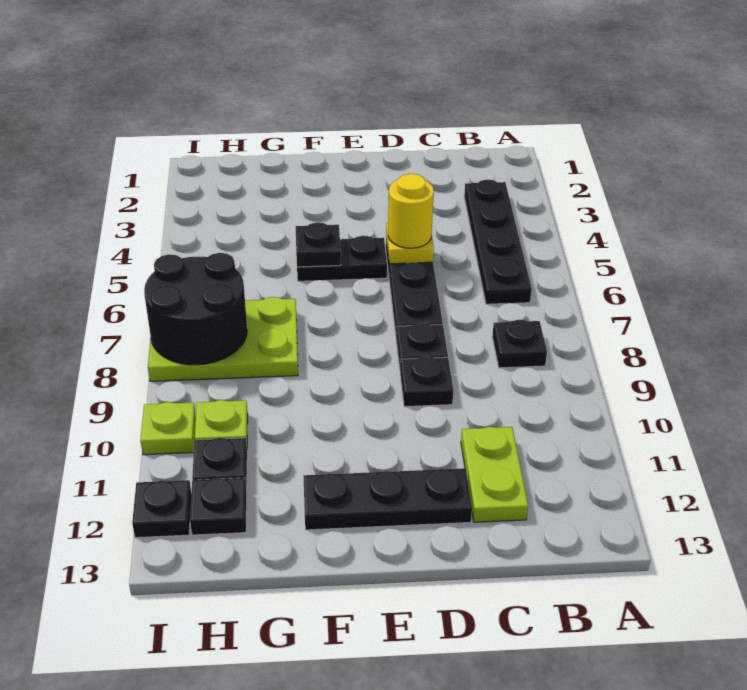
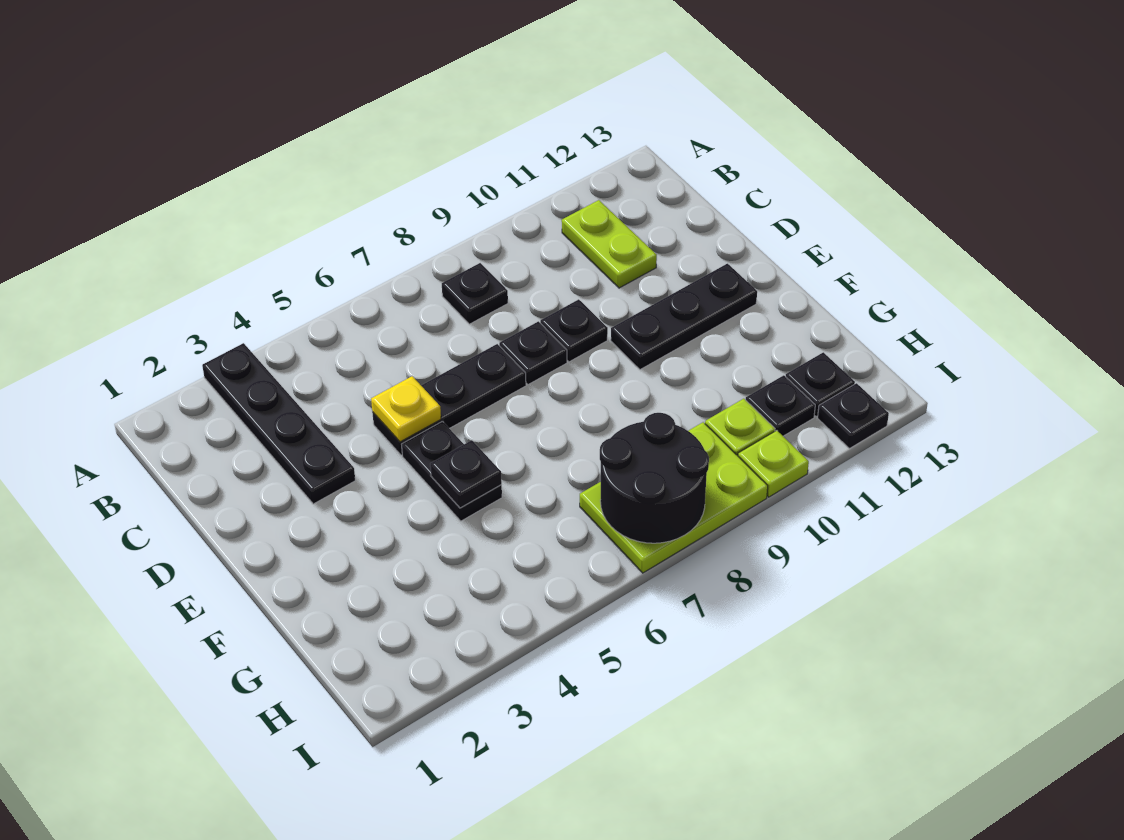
black plate B3:B6 level 1 -> black plate A3:D3 level 1
lime plate C11:C12 level 1 -> lime plate B11:C11 level 1
yellow round brick D5 level 3 -> none
black plate D12:F12 level 1 -> black plate E10:E12 level 1
lime plate G7:I8 level 1 -> lime plate H7:I9 level 1

